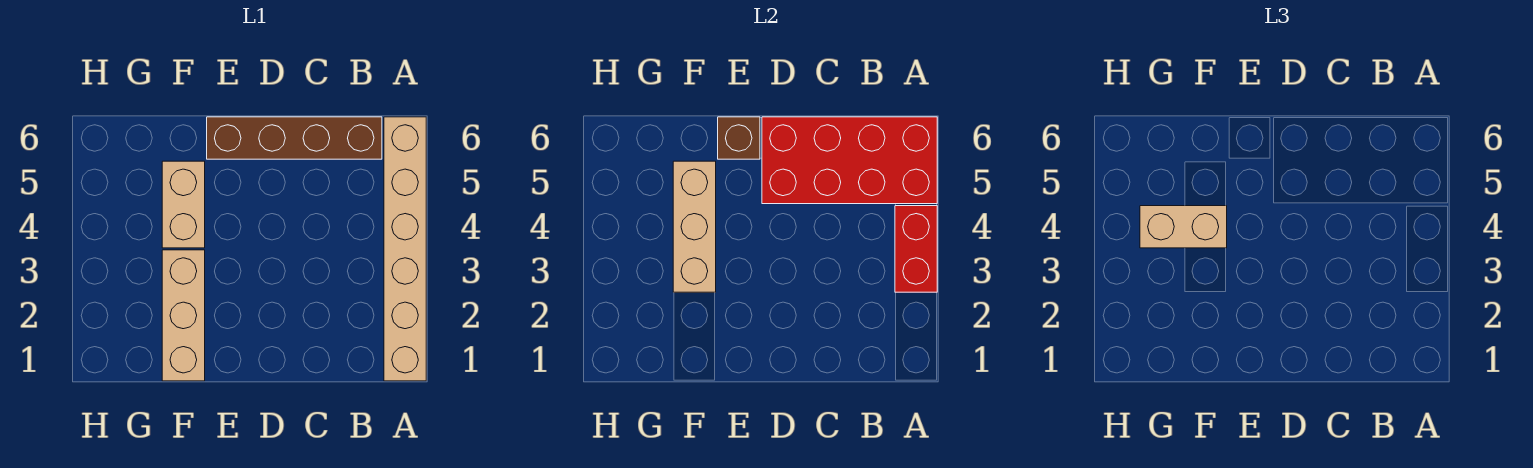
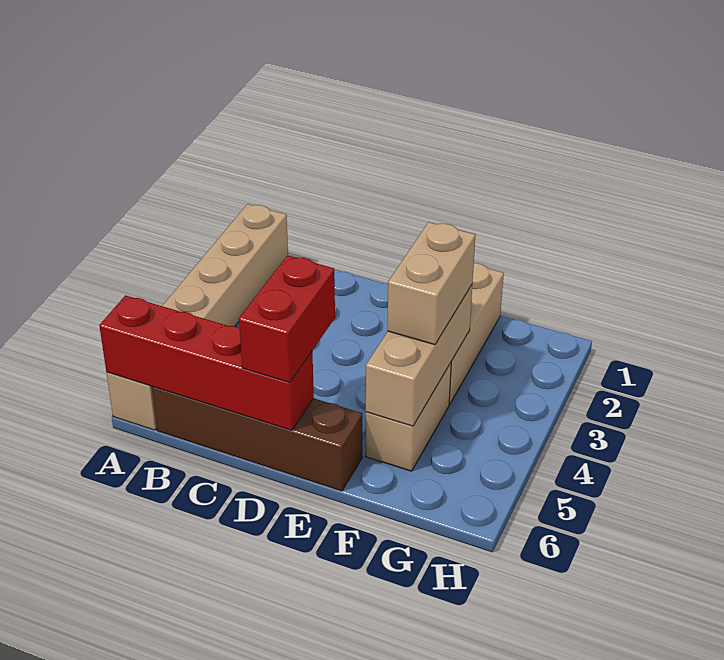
red brick A3:A4 level 2 -> red brick D5:D6 level 3
red brick A5:D6 level 2 -> red brick A6:D6 level 2
brown brick E6 level 2 -> none
tan brick F4:G4 level 3 -> tan brick F3:F4 level 3

